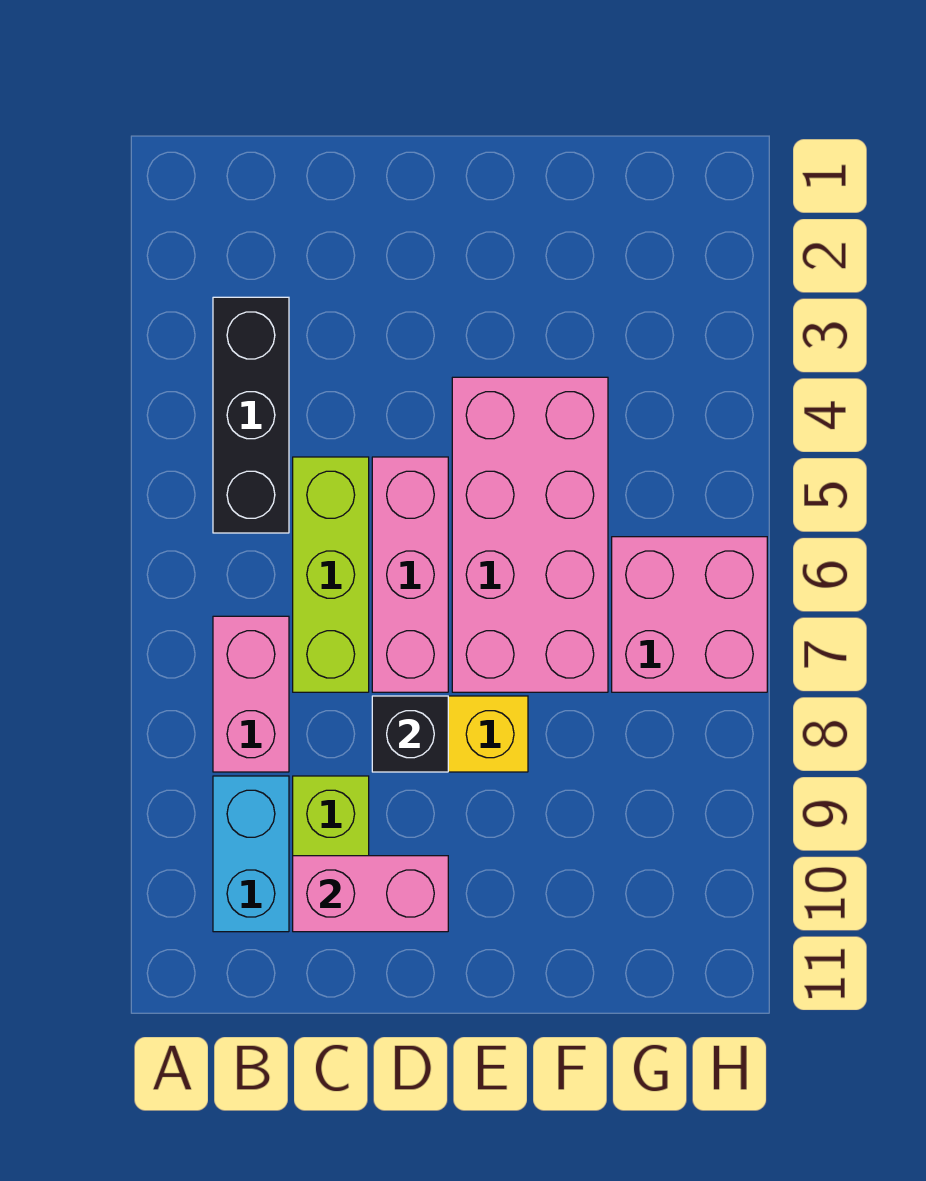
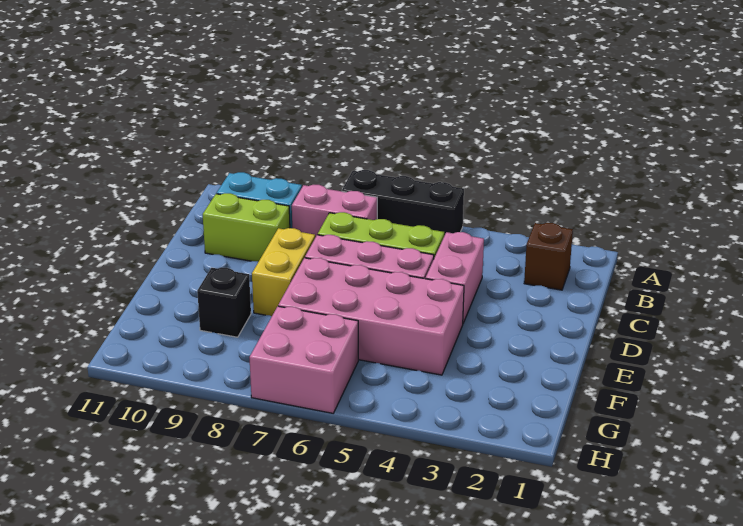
none -> brown brick B2 level 1
black brick B3:B5 level 1 -> black brick A5:A7 level 1
pink brick C10:D10 level 2 -> pink brick C4:D4 level 1
black brick D8 level 2 -> black brick F9 level 1

